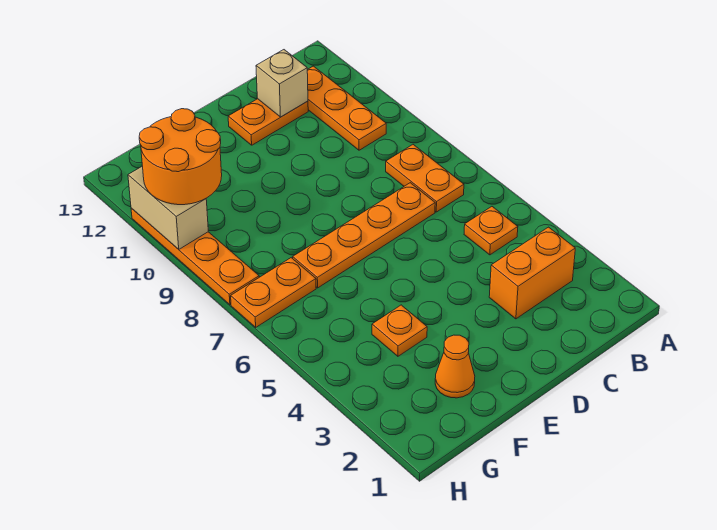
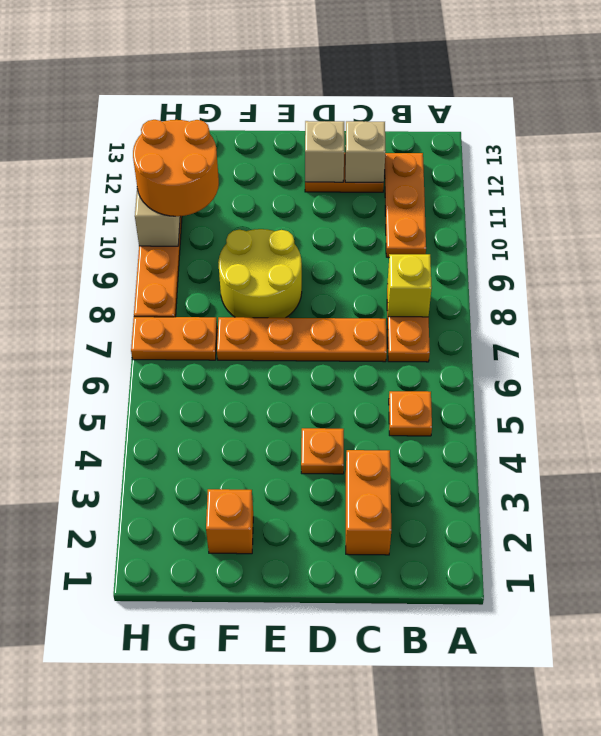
orange brick B3:C3 level 1 -> orange brick C2:C3 level 1
none -> yellow brick B8 level 2
none -> tan brick D12 level 2
none -> yellow round brick E8:F9 level 1
orange cone F2 level 1 -> orange brick F2 level 1
orange plate F4 level 1 -> orange plate D4 level 1

